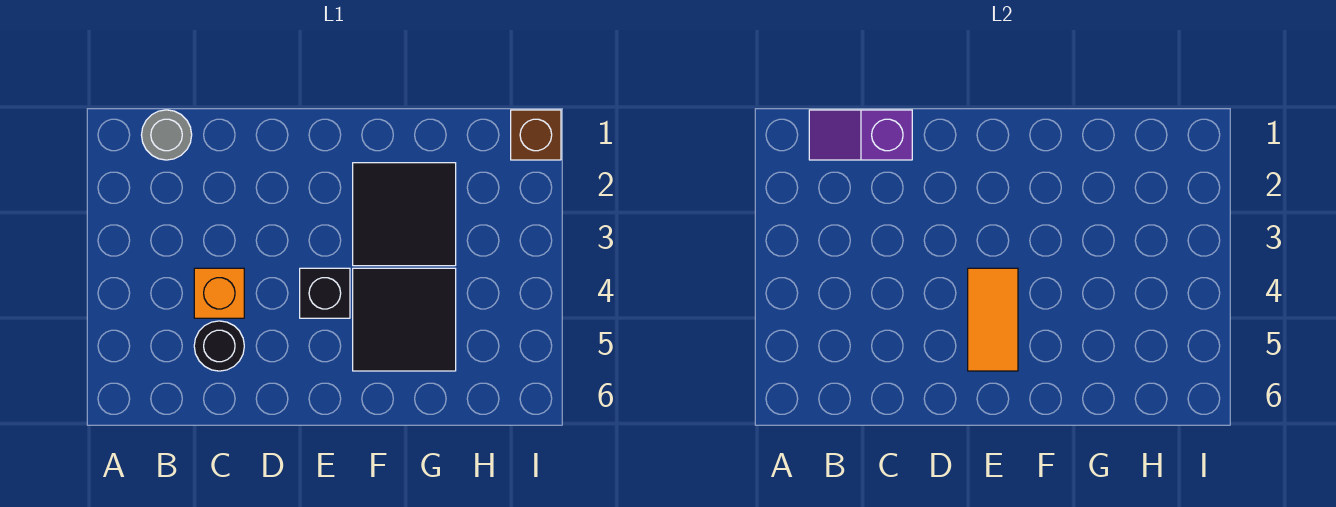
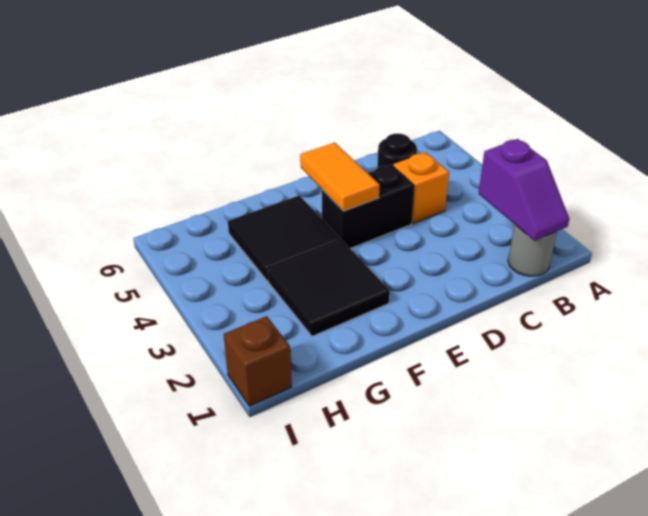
purple slope B1:C1 level 2 top C -> purple slope B1:B2 level 2 top 2
black brick E4 level 1 -> black brick D4:E4 level 1

